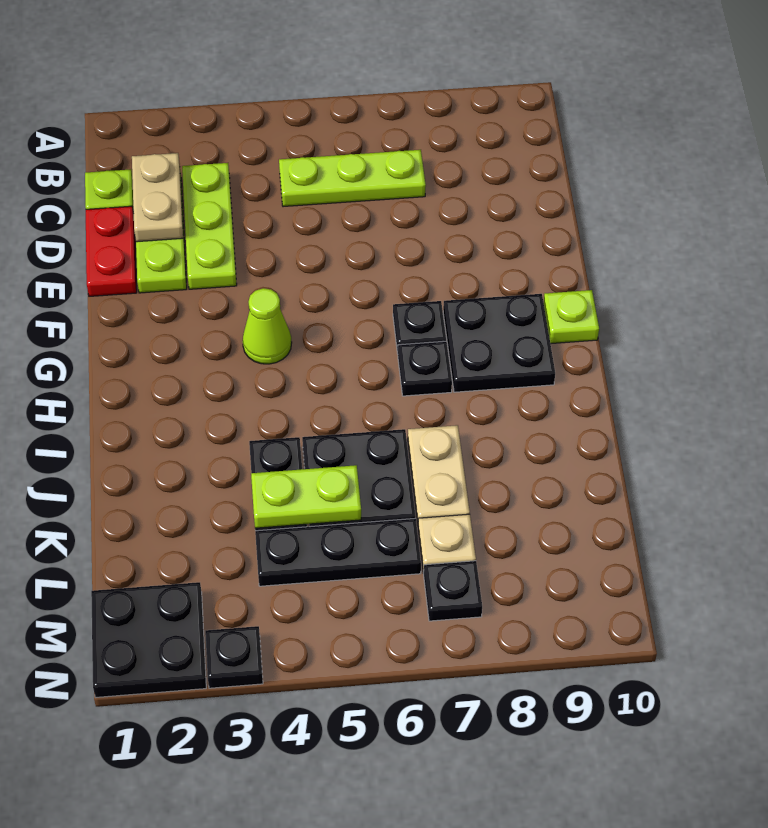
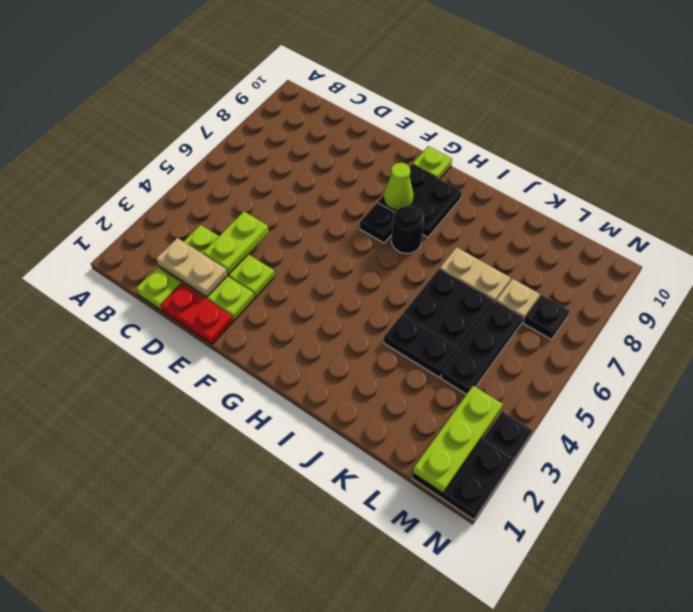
lime plate C5:C7 level 1 -> lime plate M1:M3 level 2
lime cone G4 level 1 -> lime cone G8 level 2
black plate H7 level 1 -> black round brick H7 level 1
lime plate K4:K5 level 2 -> lime plate D3:D4 level 2

